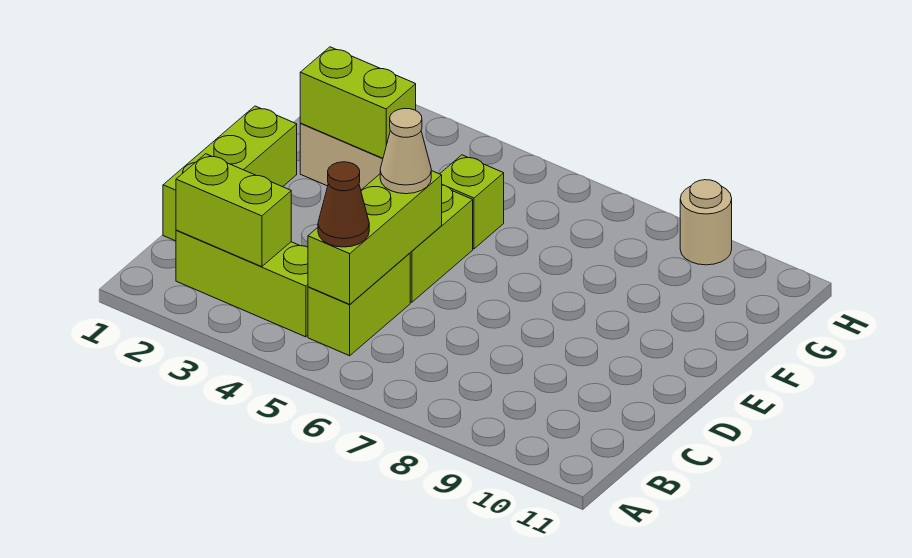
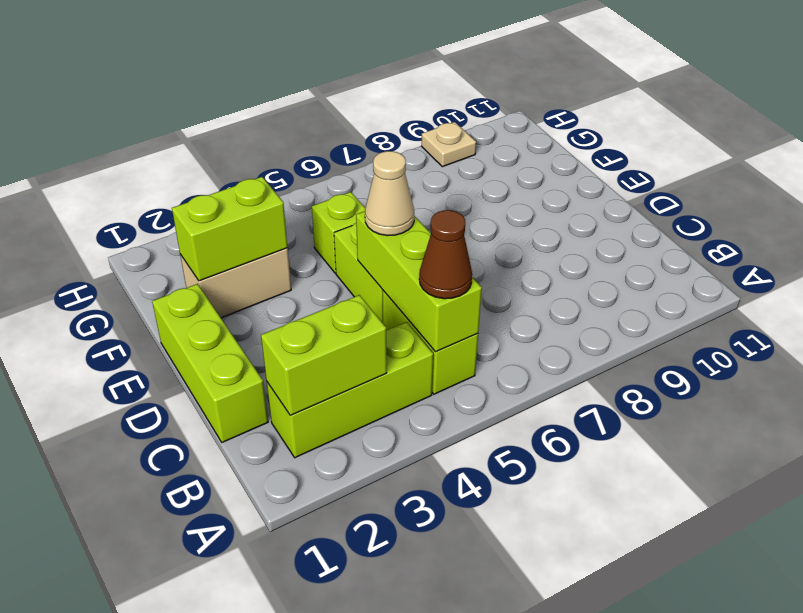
tan round brick H9 level 1 -> tan plate H9 level 1

